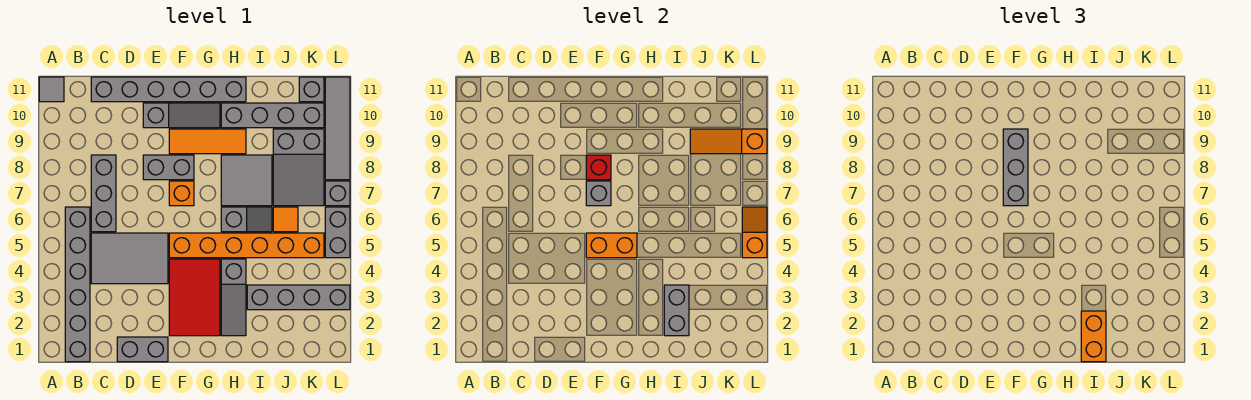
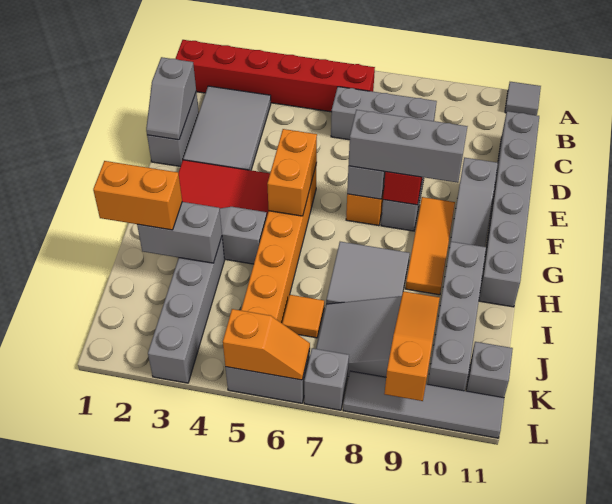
grey brick B1:B6 level 1 -> red brick B1:B6 level 1
grey tile C4:E5 level 1 -> grey tile C2:E3 level 1
grey slope H6:I6 level 1 top H -> grey slope D1:E1 level 2 top D

